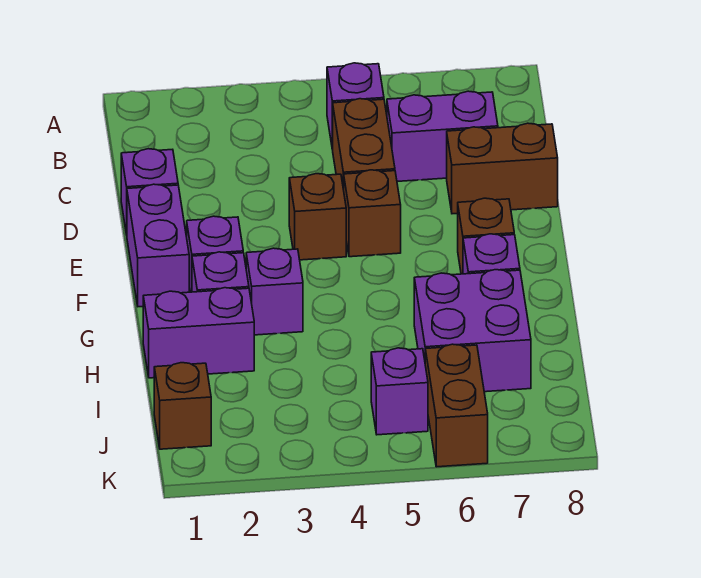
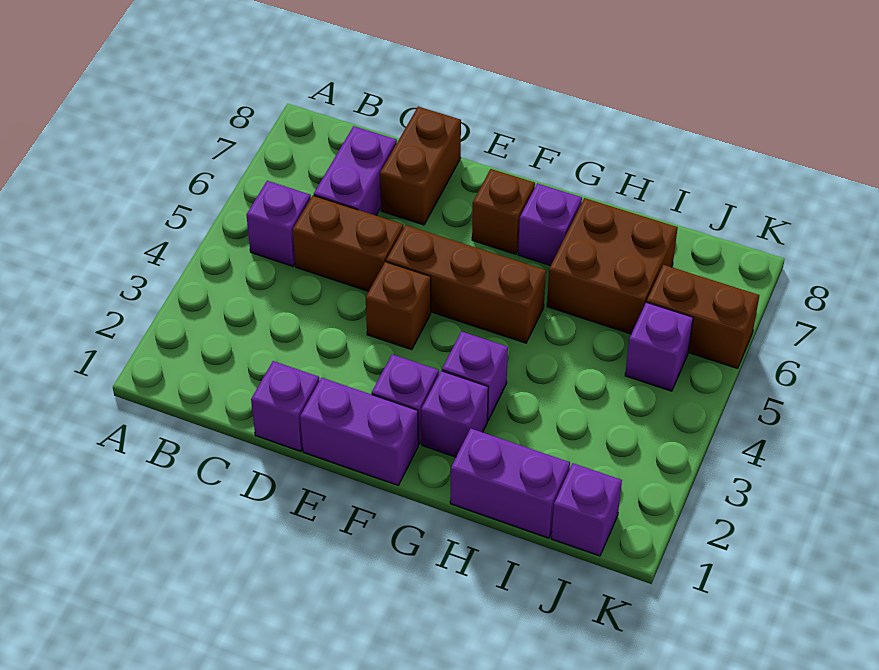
brown brick E5 level 1 -> brown brick E5:G5 level 1
purple brick H1:H2 level 1 -> purple brick H1:I1 level 1
purple brick H6:I7 level 1 -> brown brick H6:I7 level 1
brown brick J1 level 1 -> purple brick J1 level 1

